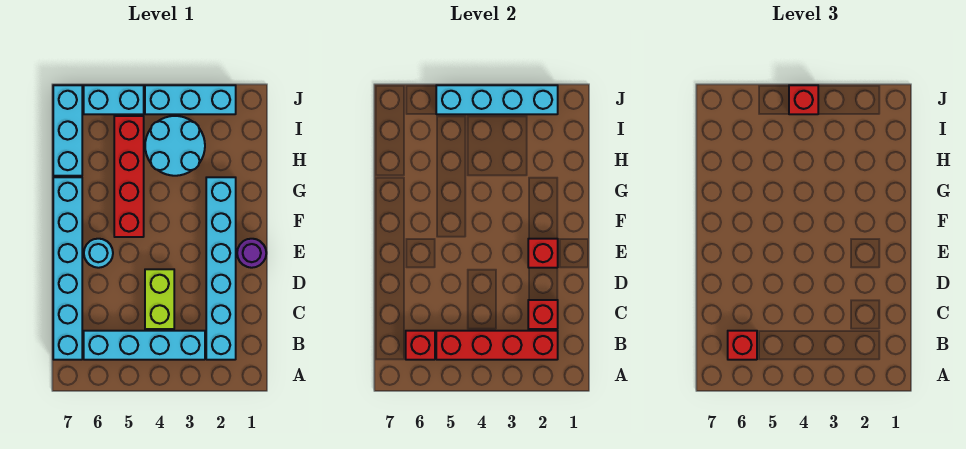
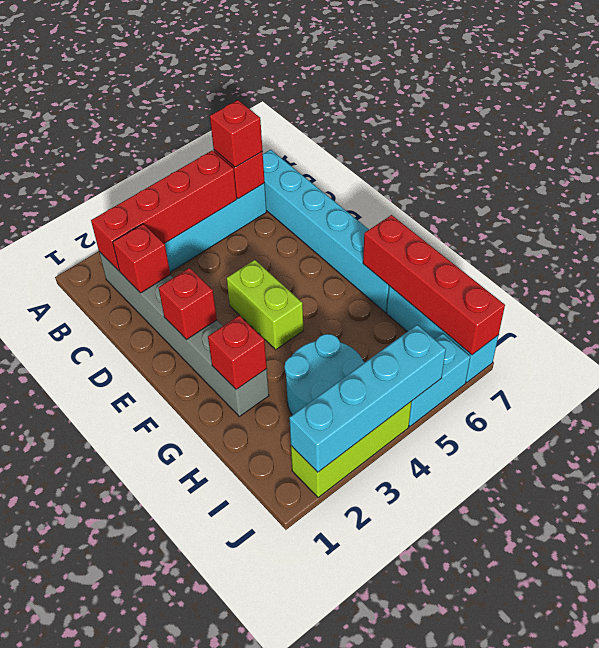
cyan brick B2:G2 level 1 -> grey brick B2:G2 level 1
lime brick C4:D4 level 1 -> lime brick E4:F4 level 1
purple round brick E1 level 1 -> none
cyan round brick E6 level 1 -> none
red brick F5:I5 level 1 -> red brick G7:J7 level 2
cyan brick J2:J4 level 1 -> lime brick J2:J4 level 1
red brick J4 level 3 -> red brick G2 level 2

